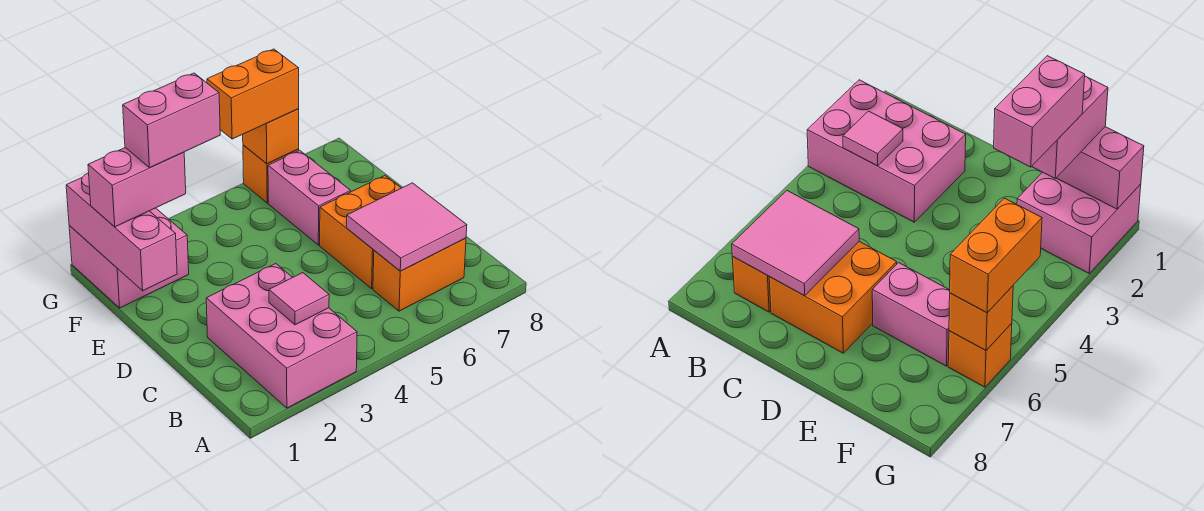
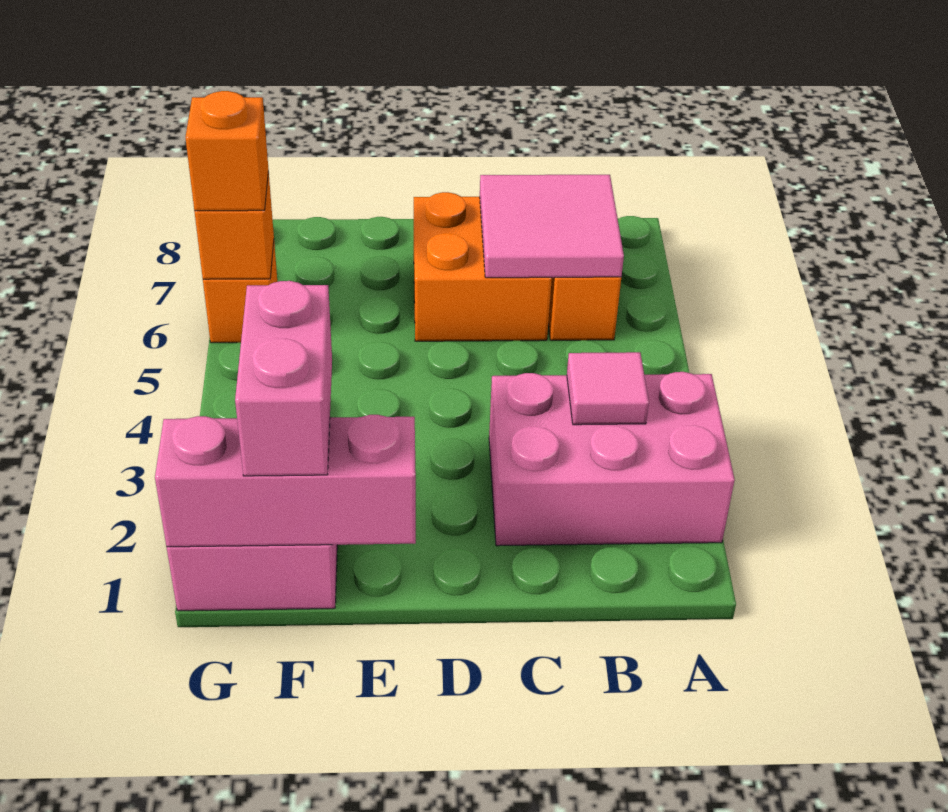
pink brick E6:F6 level 1 -> none
pink brick F2:F3 level 4 -> none
orange brick G5:G6 level 3 -> orange brick G6 level 3

